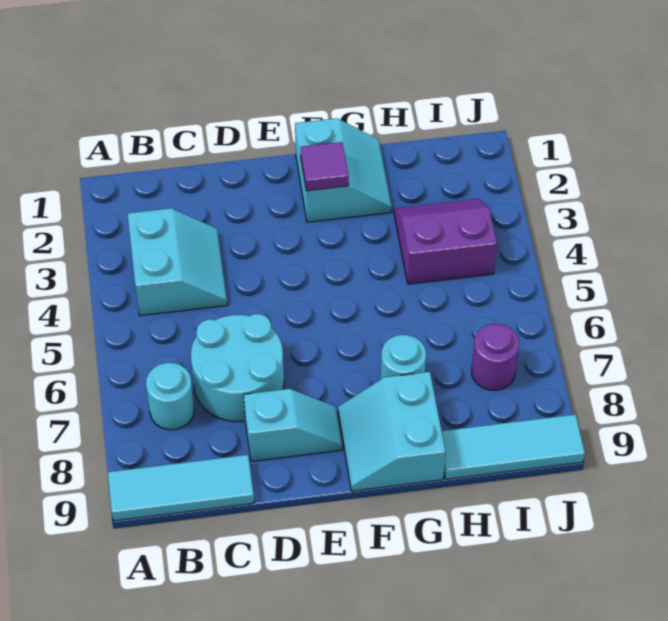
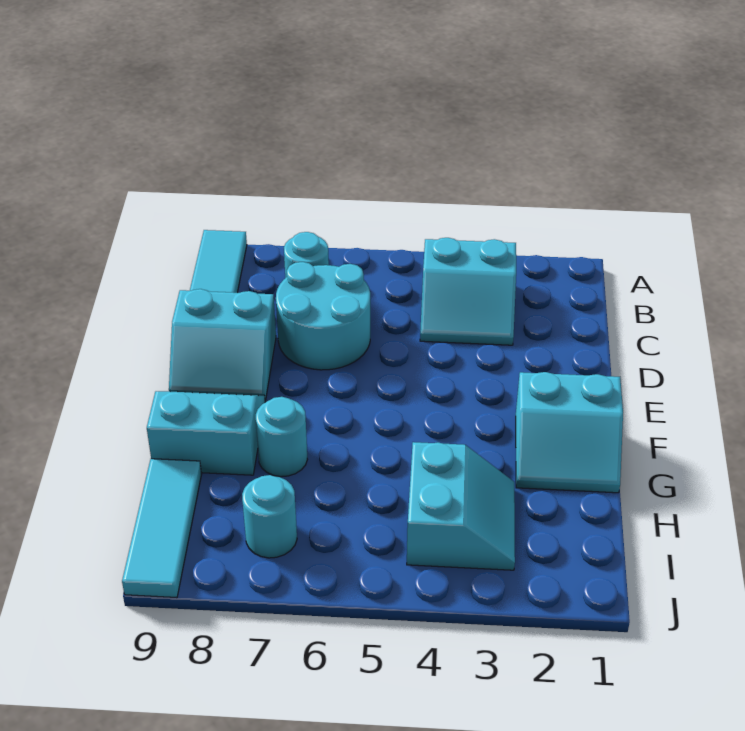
cyan slope D8:E8 level 1 top D -> cyan slope D8:E9 level 1 top D
purple tile F2 level 2 -> none
purple slope H3:I4 level 1 top 4 -> cyan slope H3:I4 level 1 top 4
purple round brick I7 level 1 -> cyan round brick I7 level 1

